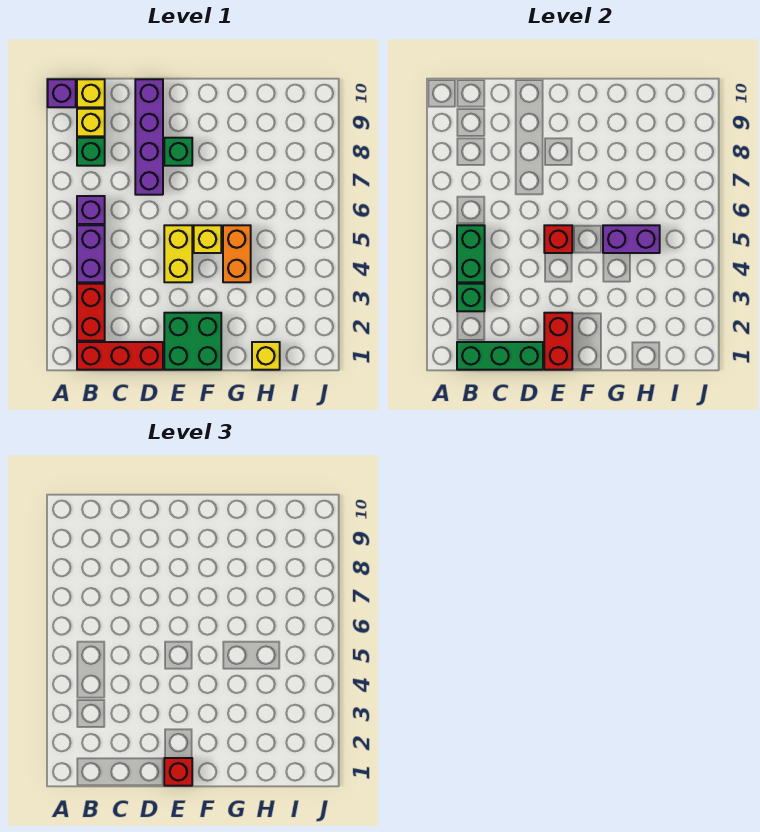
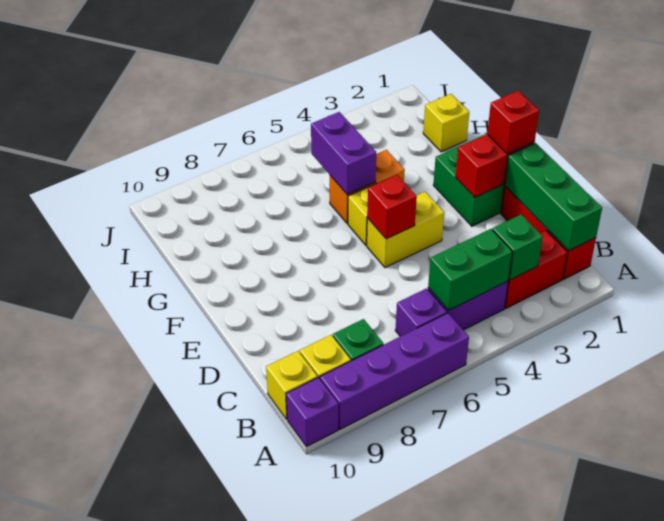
purple brick D7:D10 level 1 -> purple brick A6:A9 level 1
green brick E8 level 1 -> none

